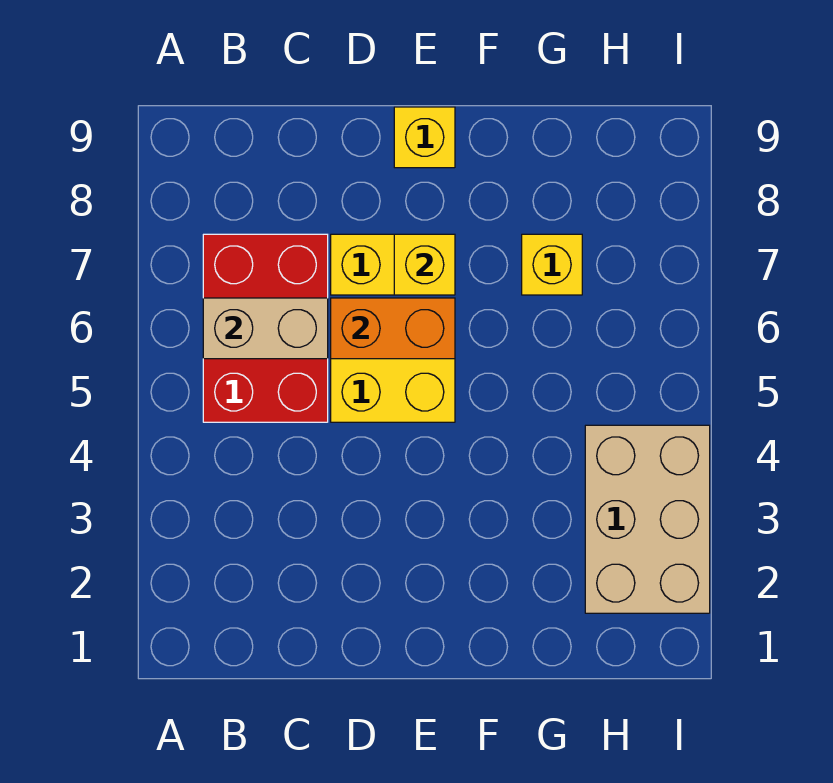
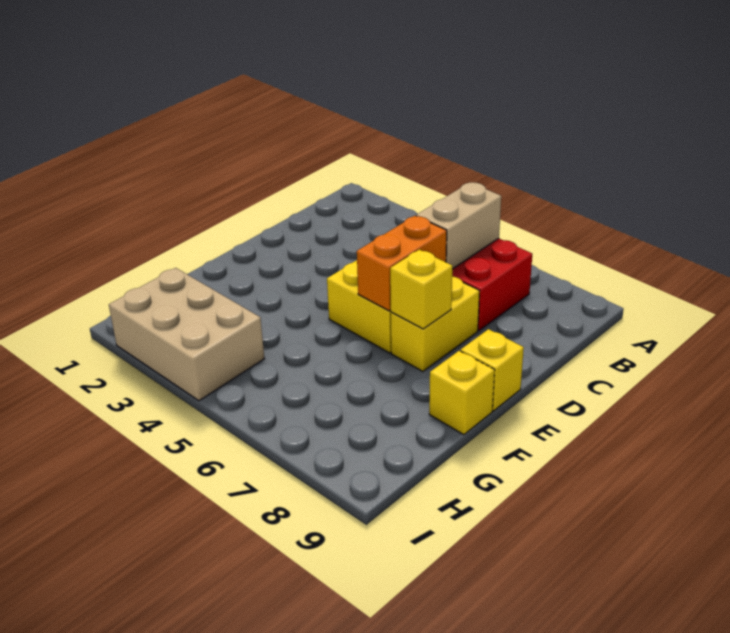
yellow brick G7 level 1 -> yellow brick F9 level 1

